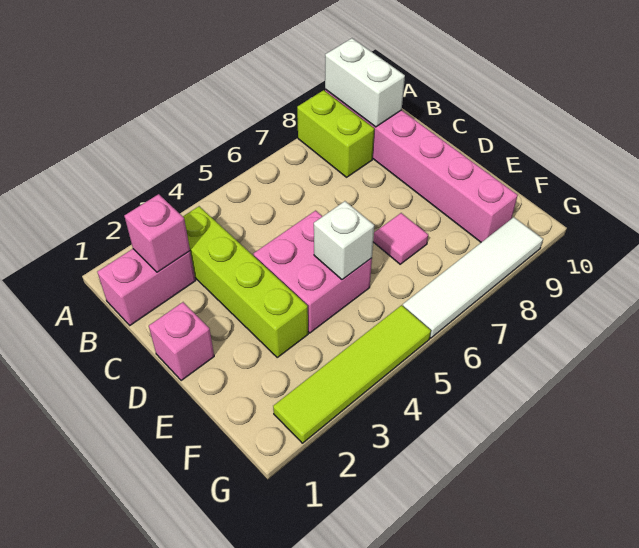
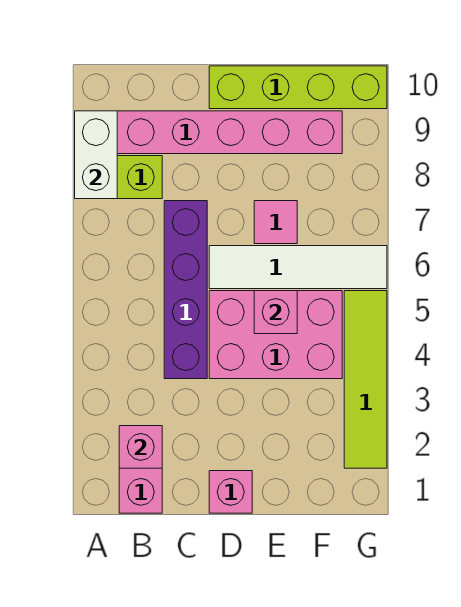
white brick A9:B9 level 2 -> white brick A8:A9 level 2
lime brick B3:E3 level 1 -> lime brick D10:G10 level 1
none -> purple brick C4:C7 level 1
pink brick D4:E5 level 1 -> pink brick D4:F5 level 1
white brick E5 level 2 -> pink brick E5 level 2
white tile G6:G9 level 1 -> white tile D6:G6 level 1

